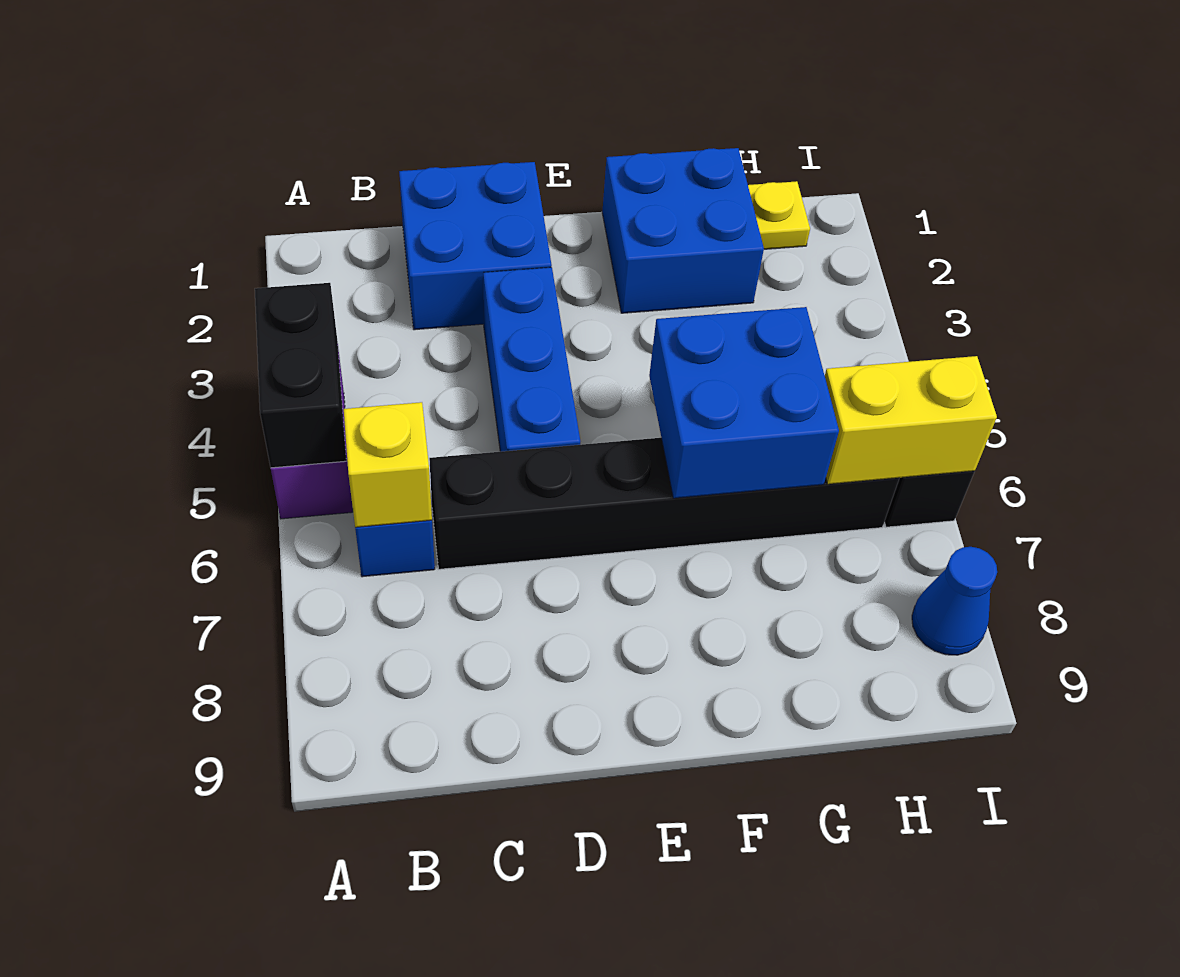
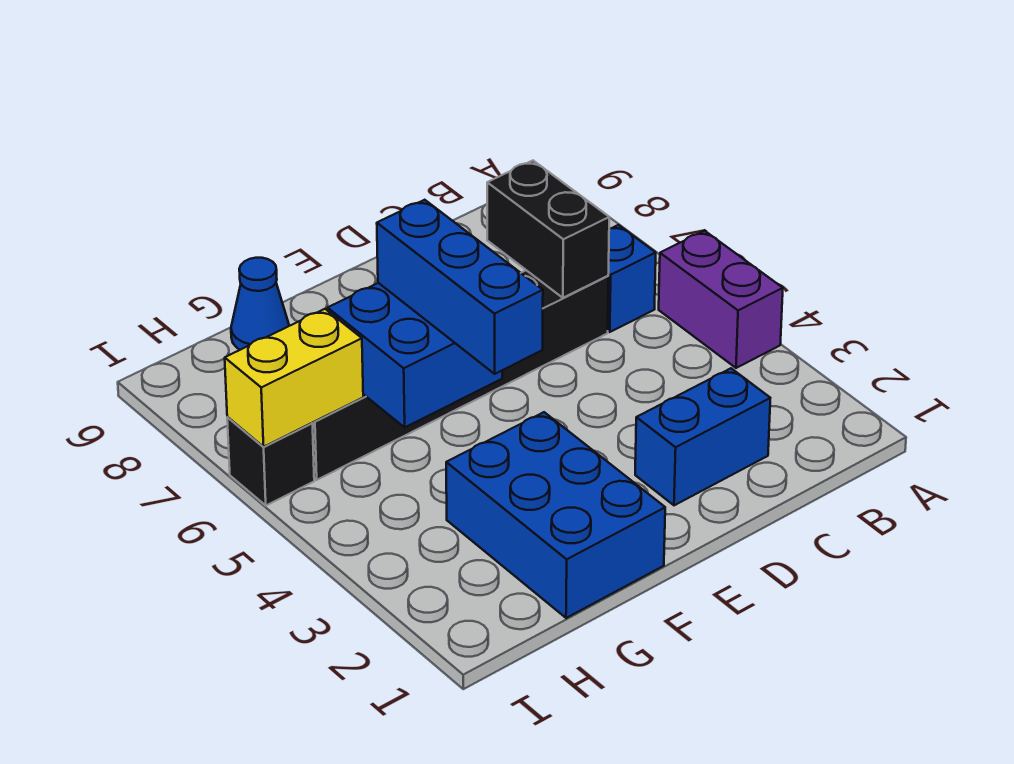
black brick A4:A5 level 2 -> black brick C6:C7 level 2
yellow brick B6 level 2 -> none
blue brick C1:D2 level 1 -> blue brick C2:D2 level 1
blue brick D3:D5 level 1 -> blue brick F4:F6 level 3
blue brick F1:G2 level 1 -> blue brick F1:G3 level 1
yellow plate H1 level 1 -> none
blue cone I8 level 1 -> blue cone G9 level 1

